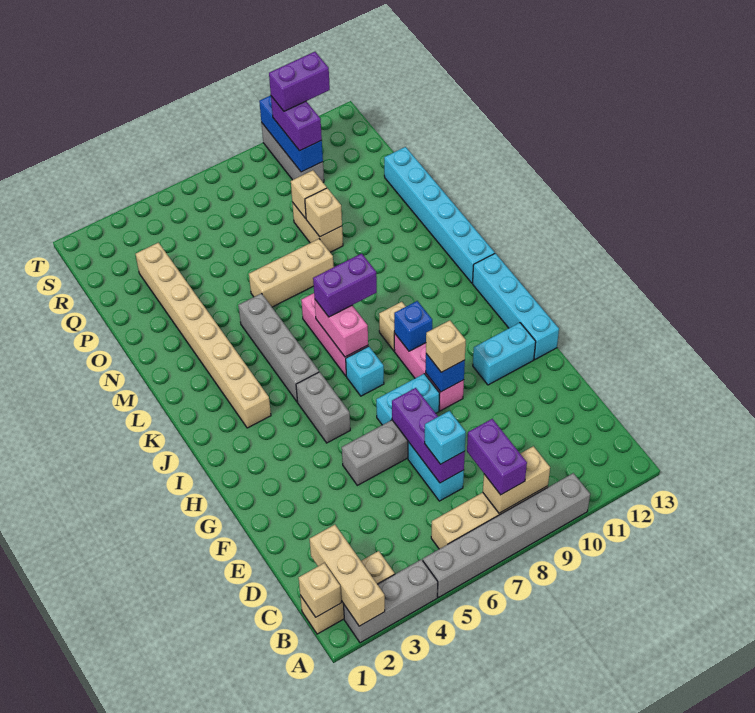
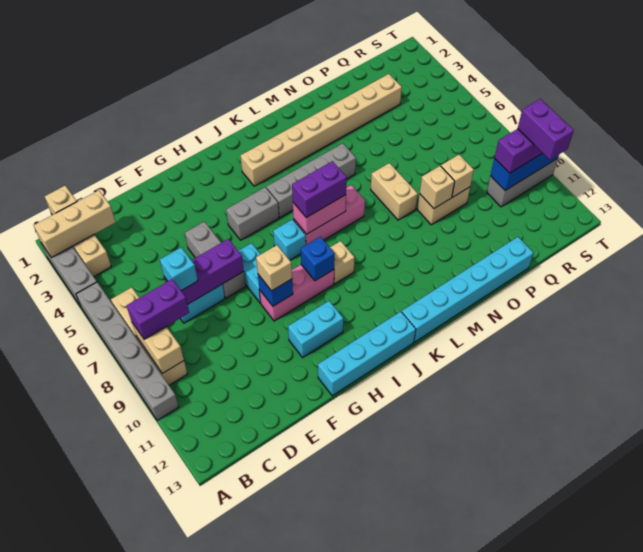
cyan brick G11:G12 level 1 -> cyan brick G11:H11 level 1
purple brick K7:K8 level 3 -> purple brick J7:K7 level 3
tan brick N6:N8 level 1 -> tan brick N7:N8 level 1

